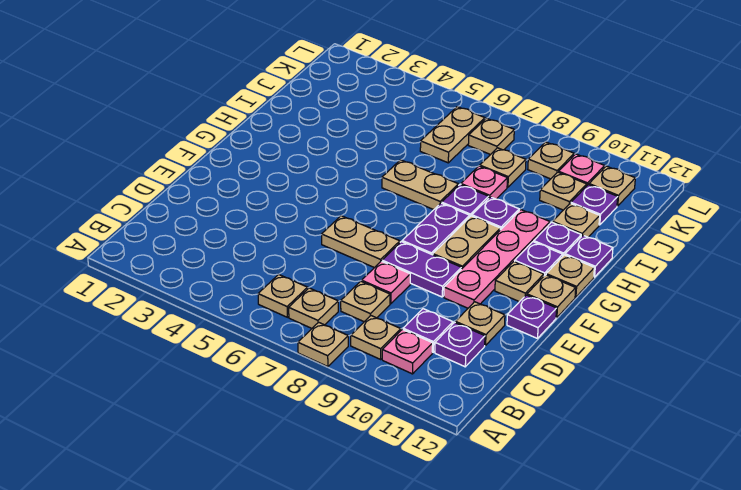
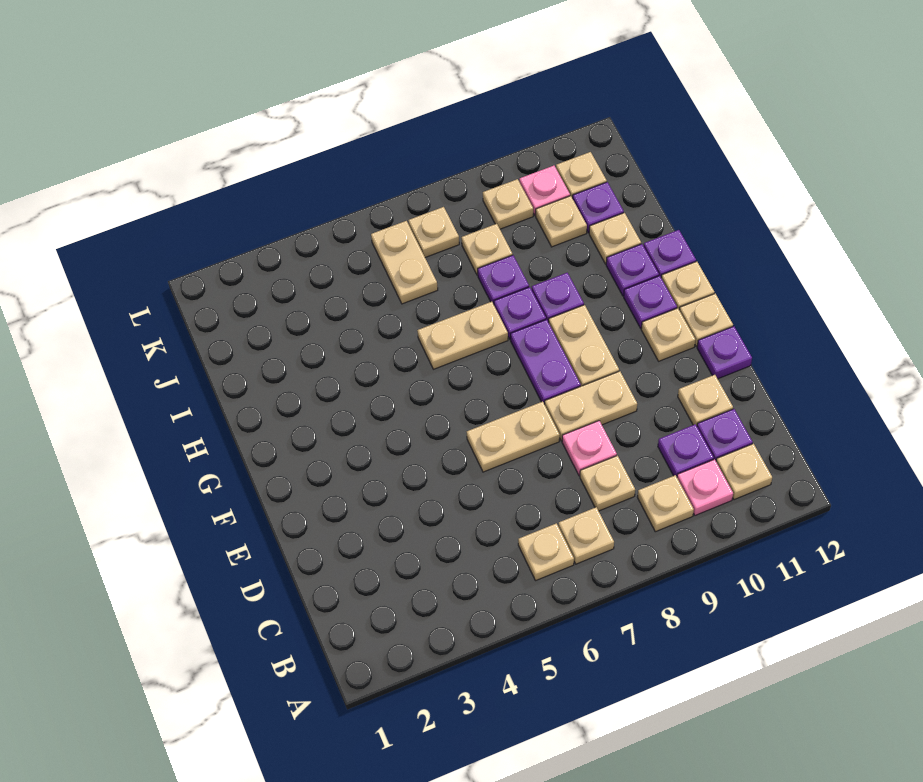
tan plate A8 level 1 -> tan plate B11 level 1
purple plate E8:E9 level 1 -> tan plate E8:E9 level 1
pink plate E10:H10 level 1 -> none
pink plate I8 level 1 -> purple plate I8 level 1

